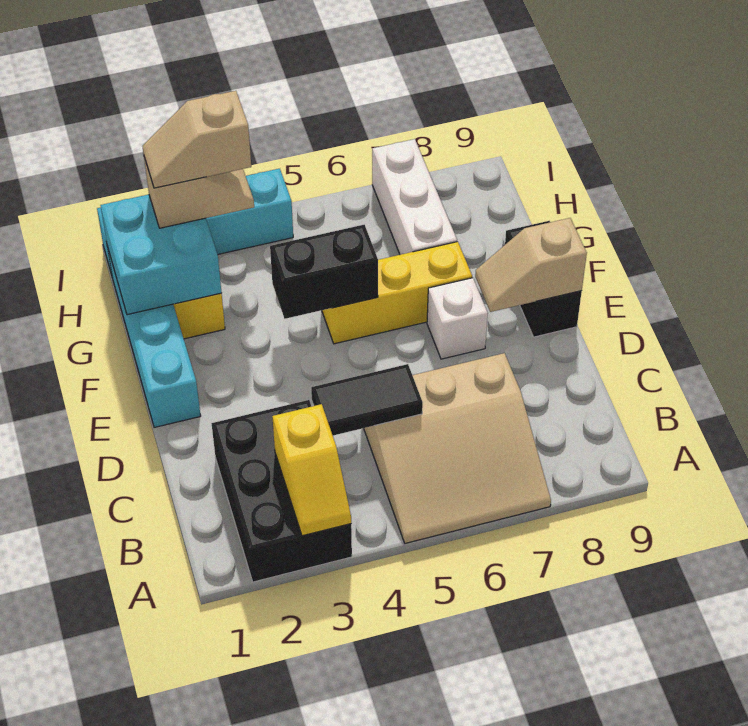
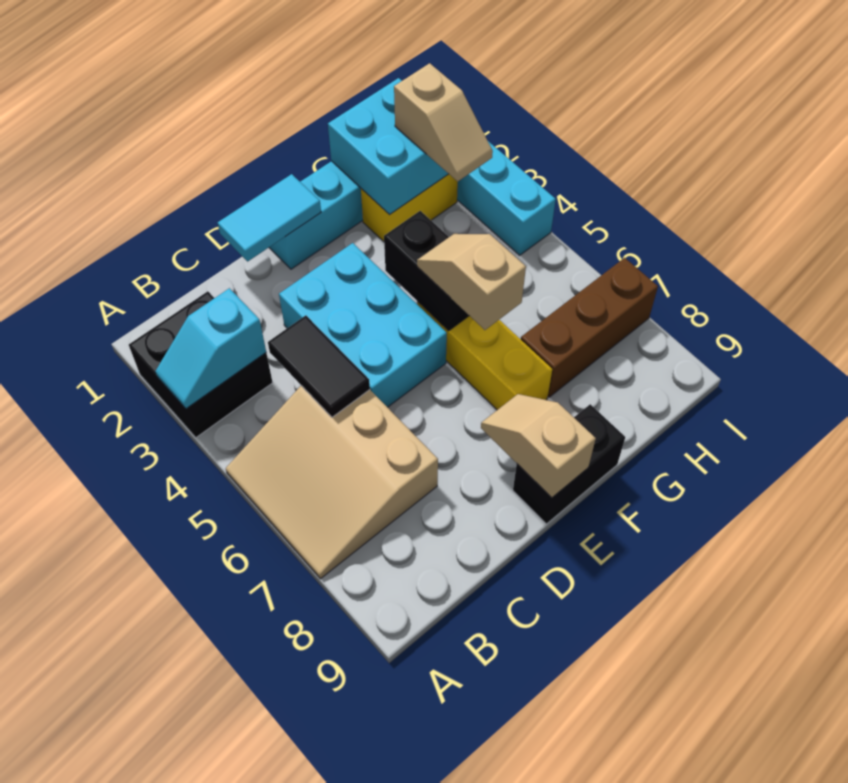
black brick A2:C3 level 1 -> black brick A2:B3 level 1
yellow slope A3:B3 level 2 top B -> cyan slope A3:B3 level 2 top B
none -> cyan tile D1:E1 level 2
none -> cyan brick D3:E5 level 1
white brick E7 level 1 -> none
white brick G7:I7 level 1 -> brown brick G7:I7 level 1
tan slope H2:H3 level 4 top 3 -> tan slope F5:F6 level 3 top 6

